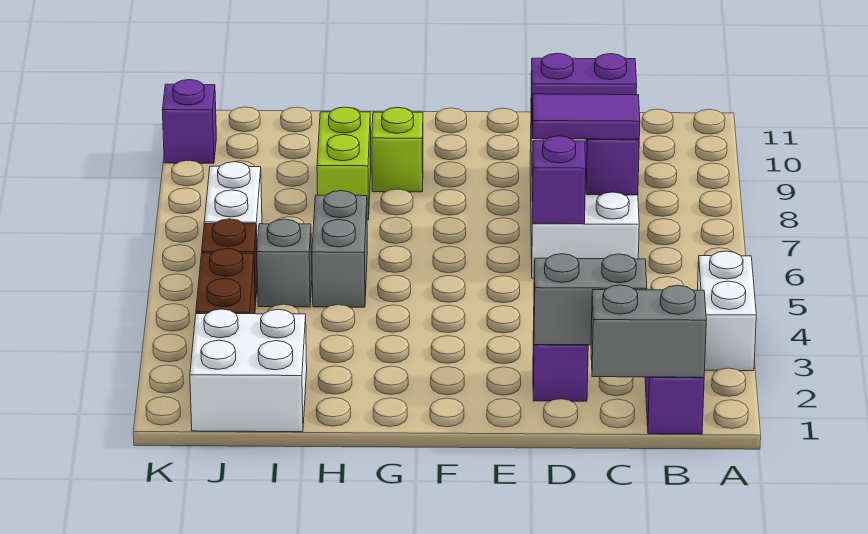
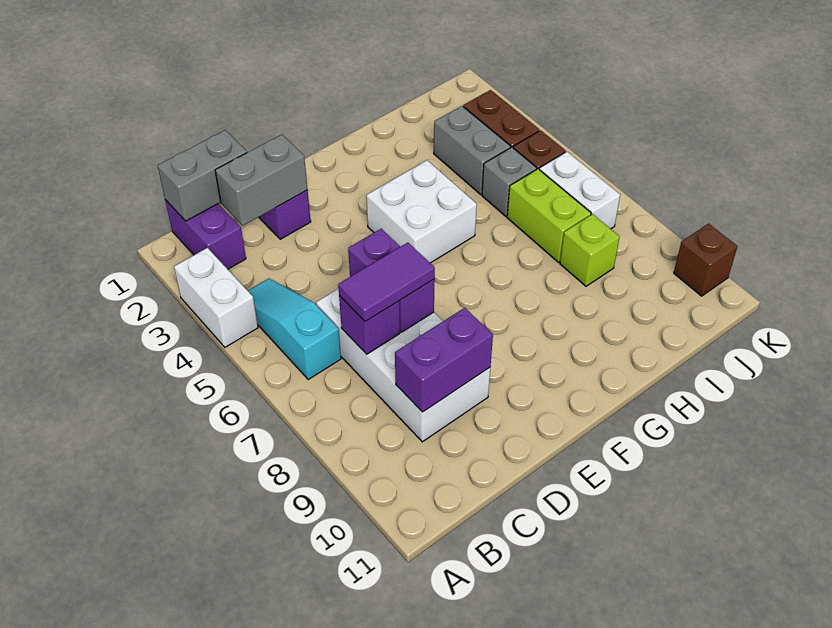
none -> cyan slope B4:B6 level 1 top 6
purple brick D6 level 2 -> purple brick D6:D7 level 2
lime brick G9 level 1 -> lime brick I8 level 1
grey brick H5:H6 level 1 -> grey brick I3:I4 level 1
lime brick H8:H9 level 1 -> lime brick I6:I7 level 1
white brick I1:J2 level 1 -> white brick F4:G5 level 1
purple brick K10 level 1 -> brown brick K10 level 1

